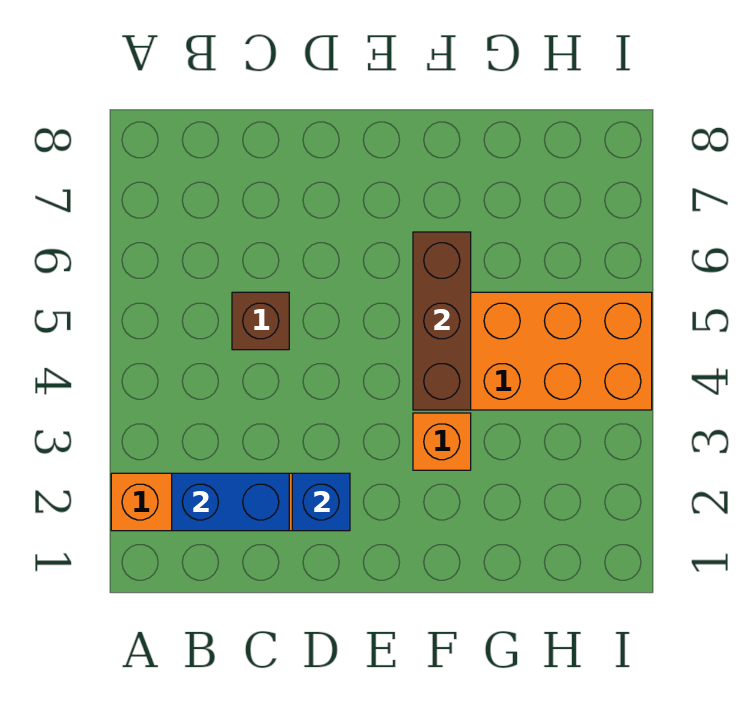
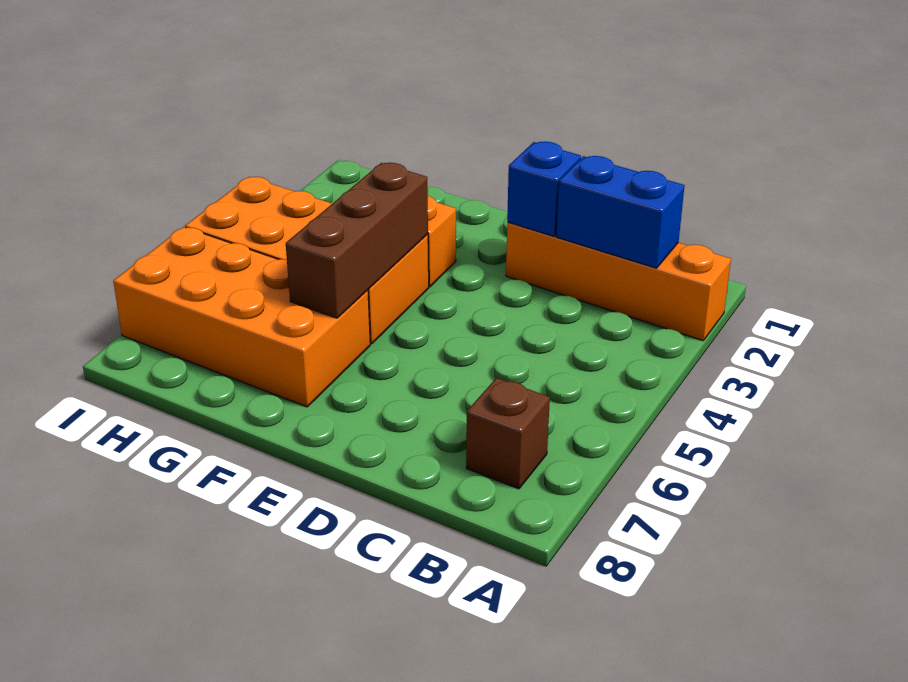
brown brick C5 level 1 -> brown brick B7 level 1
none -> orange brick F6:I7 level 1

